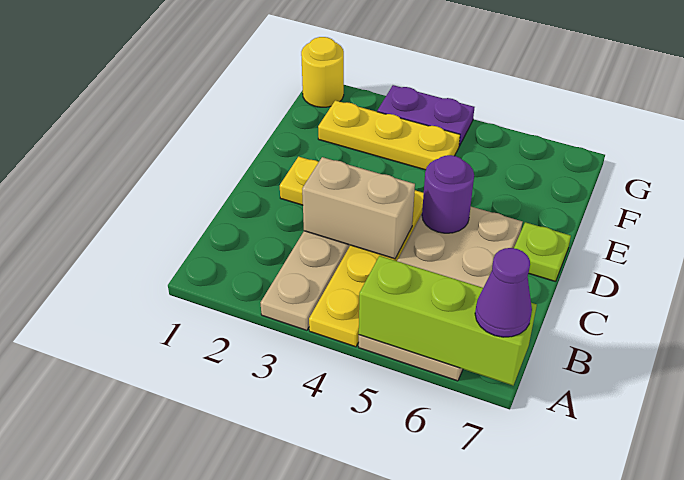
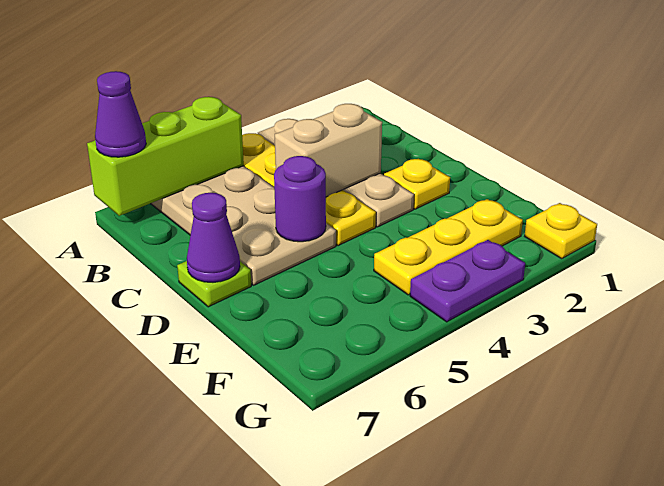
none -> purple cone D7 level 2
yellow round brick G1 level 1 -> yellow plate G1 level 1

